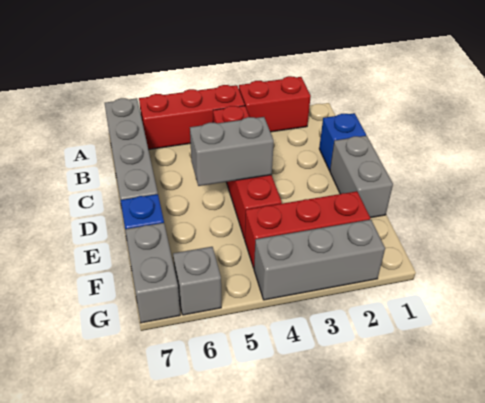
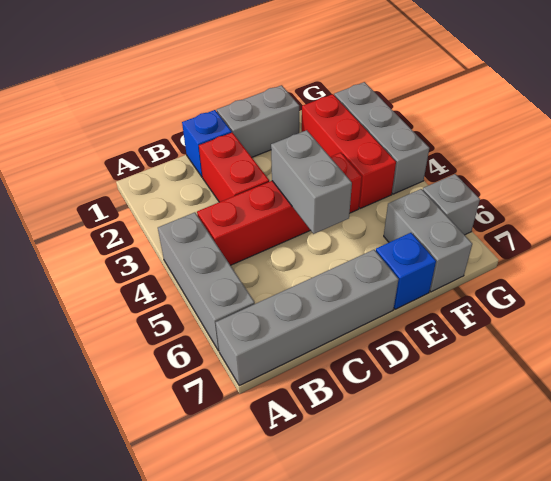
red brick A2:A3 level 1 -> red brick C2:C3 level 1
red brick A4:A6 level 1 -> grey brick A4:A6 level 1
grey brick F7:G7 level 1 -> grey brick F6:F7 level 1

